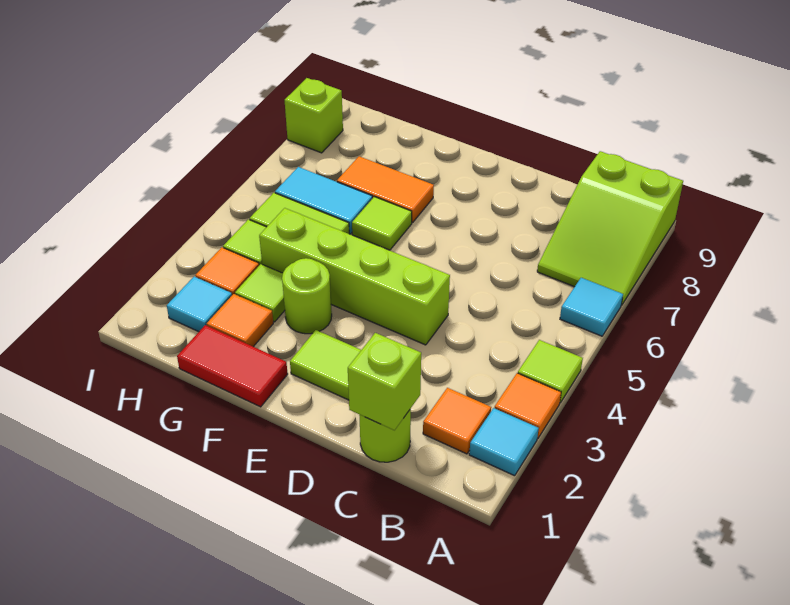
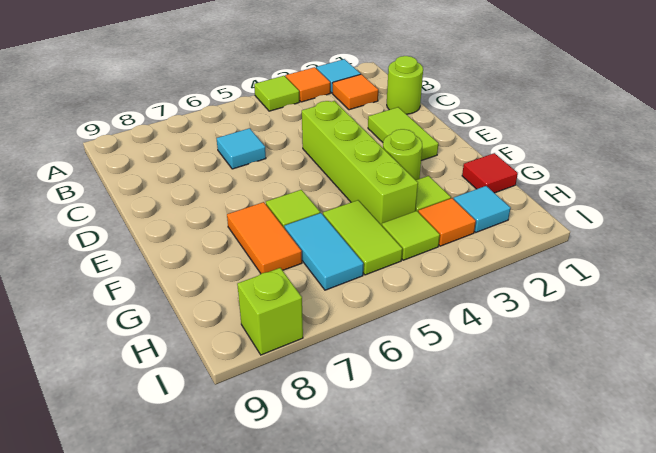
cyan tile A6 level 1 -> cyan tile C6 level 1
lime slope A7:B9 level 1 top 9 -> none
lime brick C1 level 2 -> none
red tile F1:G1 level 1 -> red tile G1 level 1
orange tile G2 level 1 -> none

